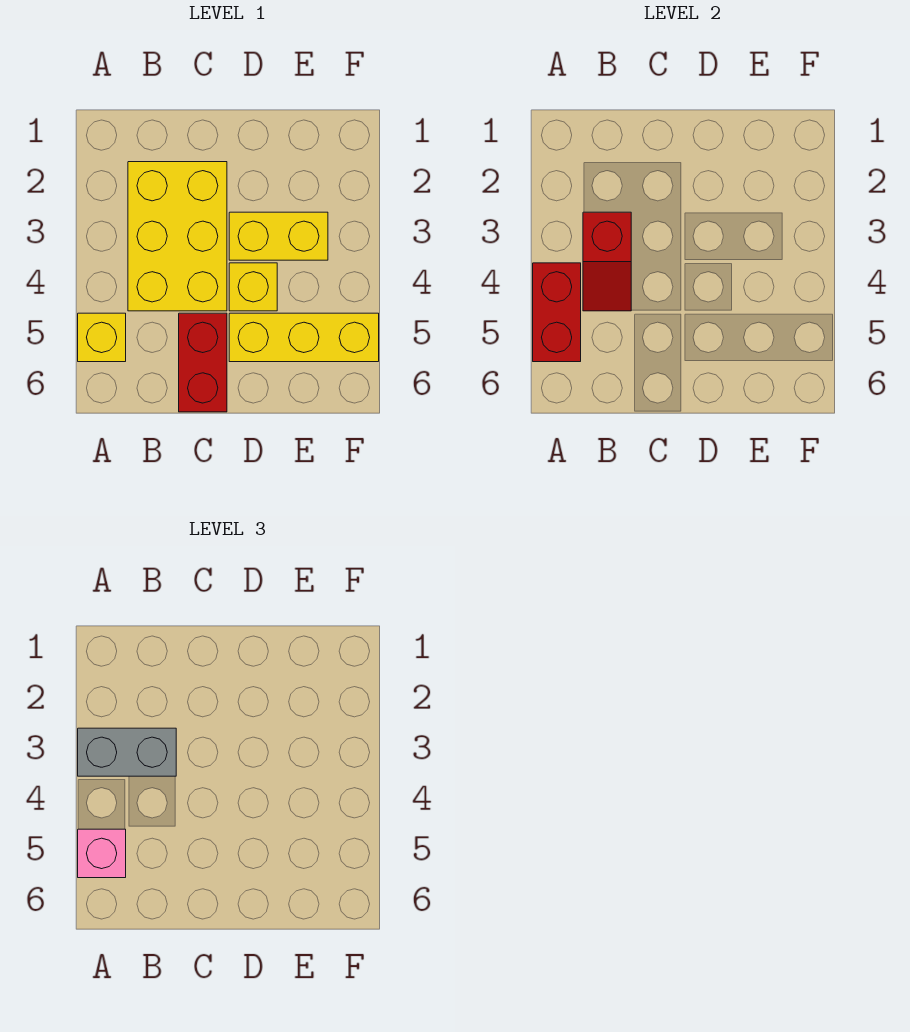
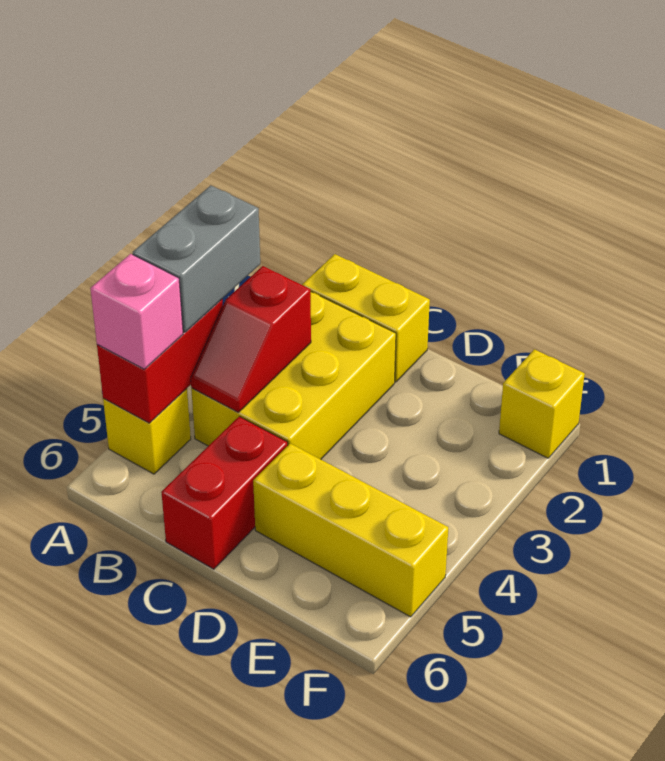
grey brick A3:B3 level 3 -> grey brick A3:A4 level 3
yellow brick D3:E3 level 1 -> yellow brick B1:C1 level 1
yellow brick D4 level 1 -> yellow brick F1 level 1

